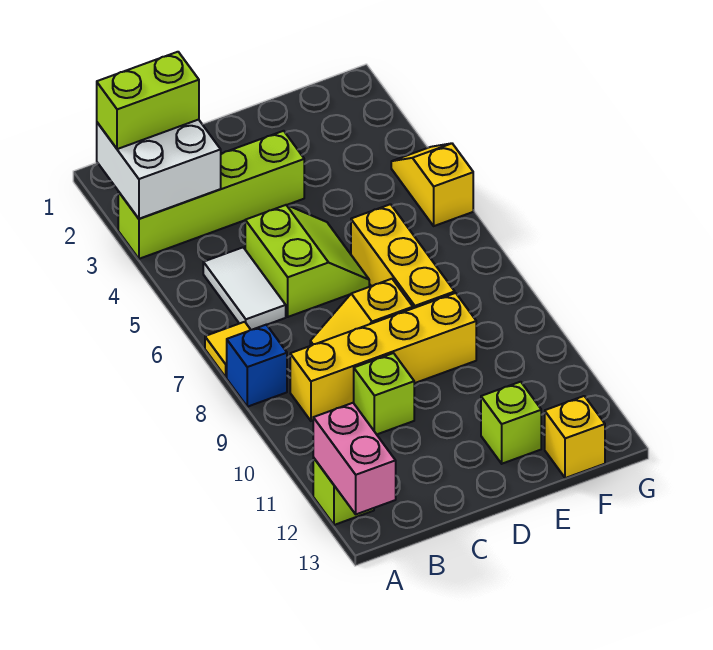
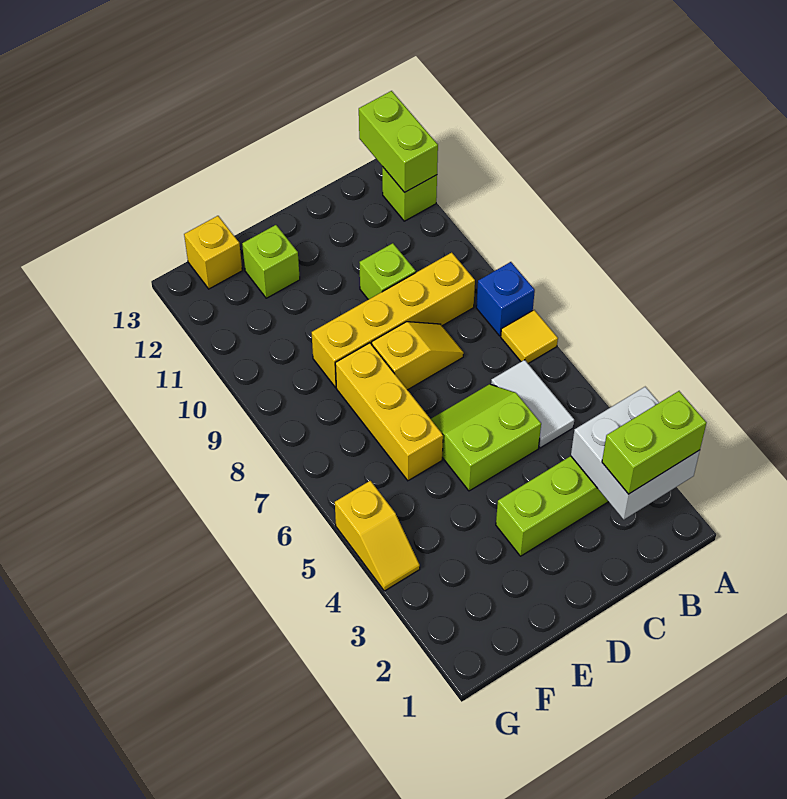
pink brick A12:A13 level 2 -> lime brick A12:A13 level 2
lime slope C5:D6 level 1 top C -> lime slope C5:D6 level 1 top 5

